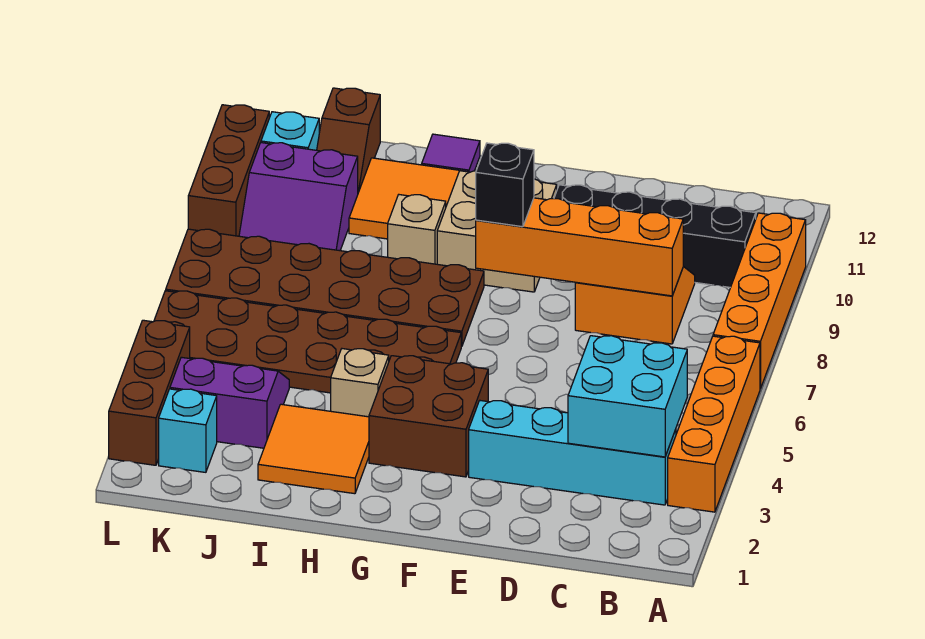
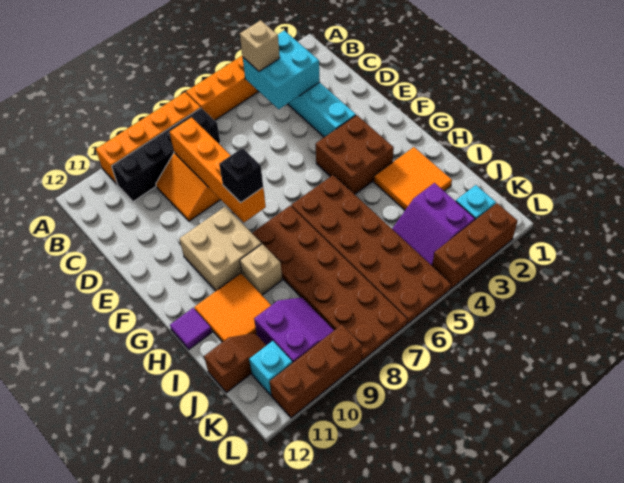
black brick B10:E10 level 1 -> black brick B7:B10 level 1
tan brick H4 level 1 -> tan brick B4 level 3

